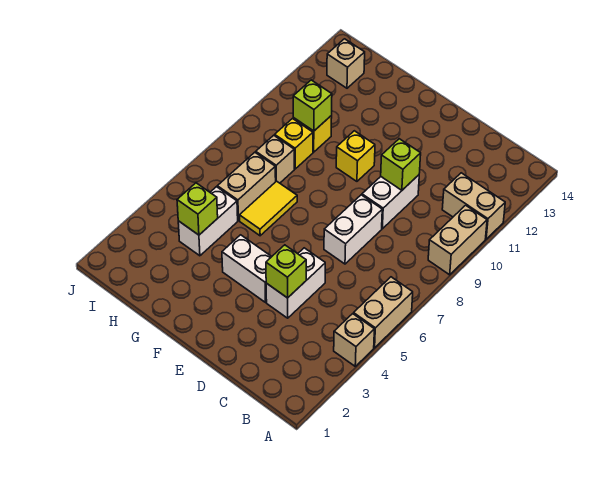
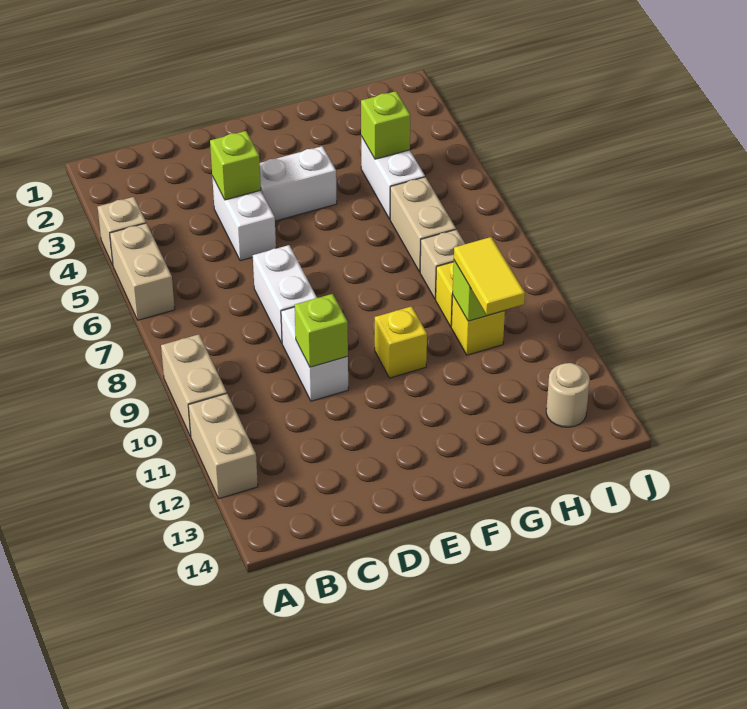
tan brick A11:B11 level 1 -> tan brick A11:A12 level 1
yellow tile G6:G7 level 1 -> yellow tile H10:H11 level 3
tan brick I13 level 1 -> tan round brick I13 level 1

